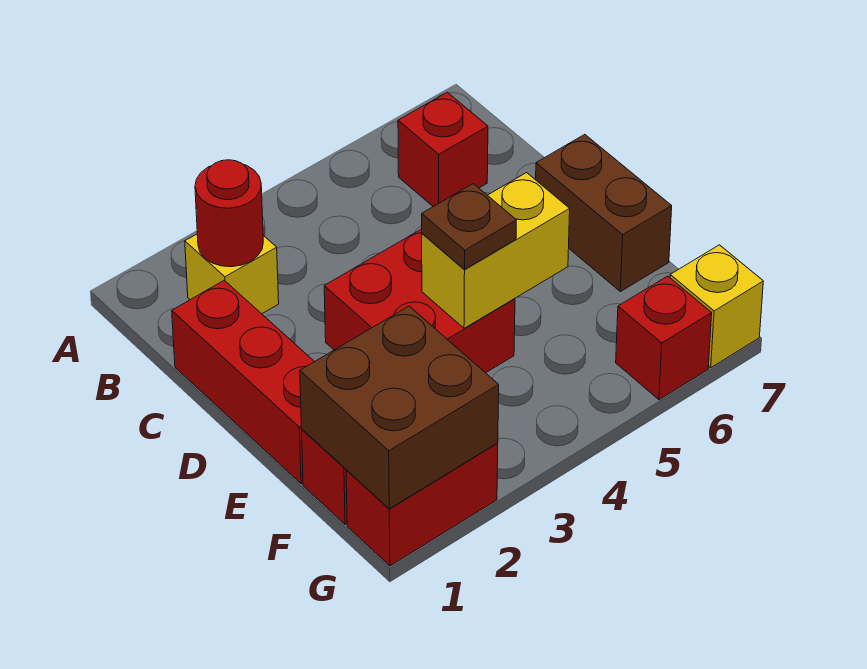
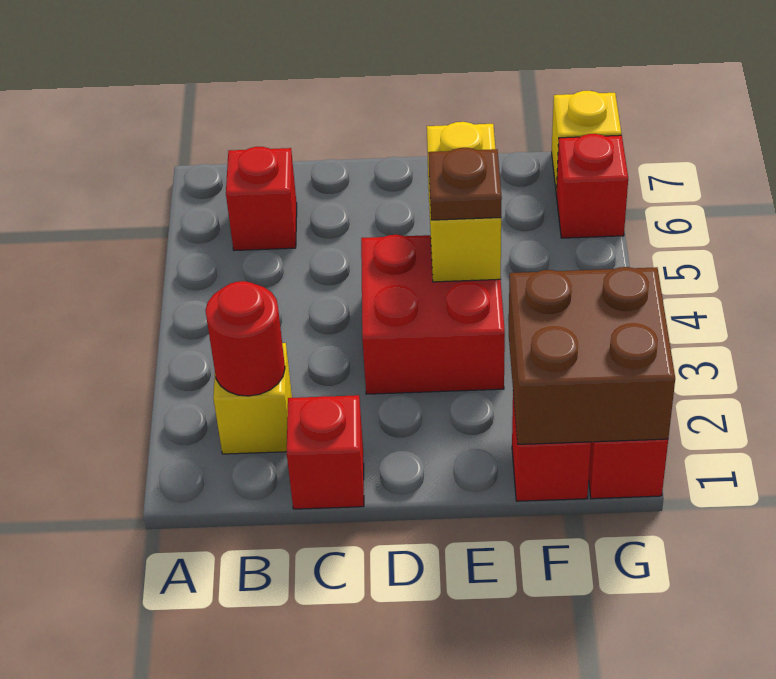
red brick C1:E1 level 1 -> red brick C1 level 1
brown brick D7:E7 level 1 -> none

